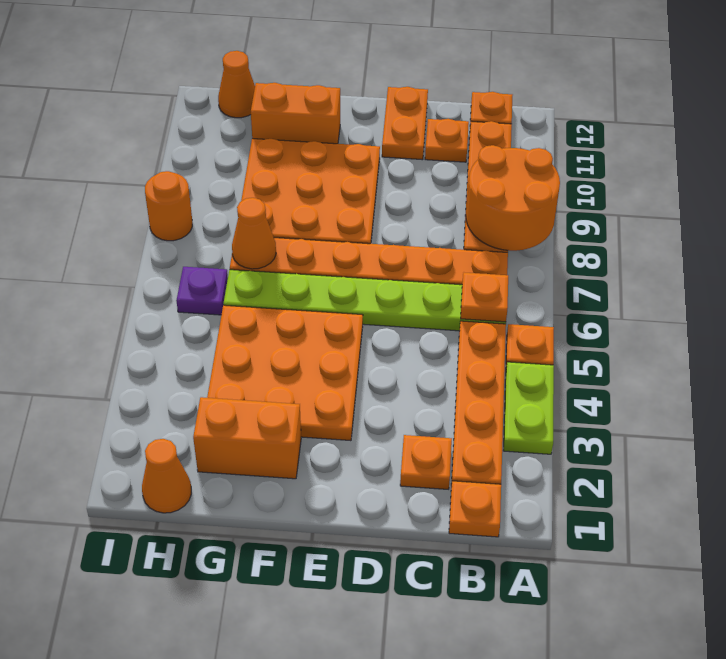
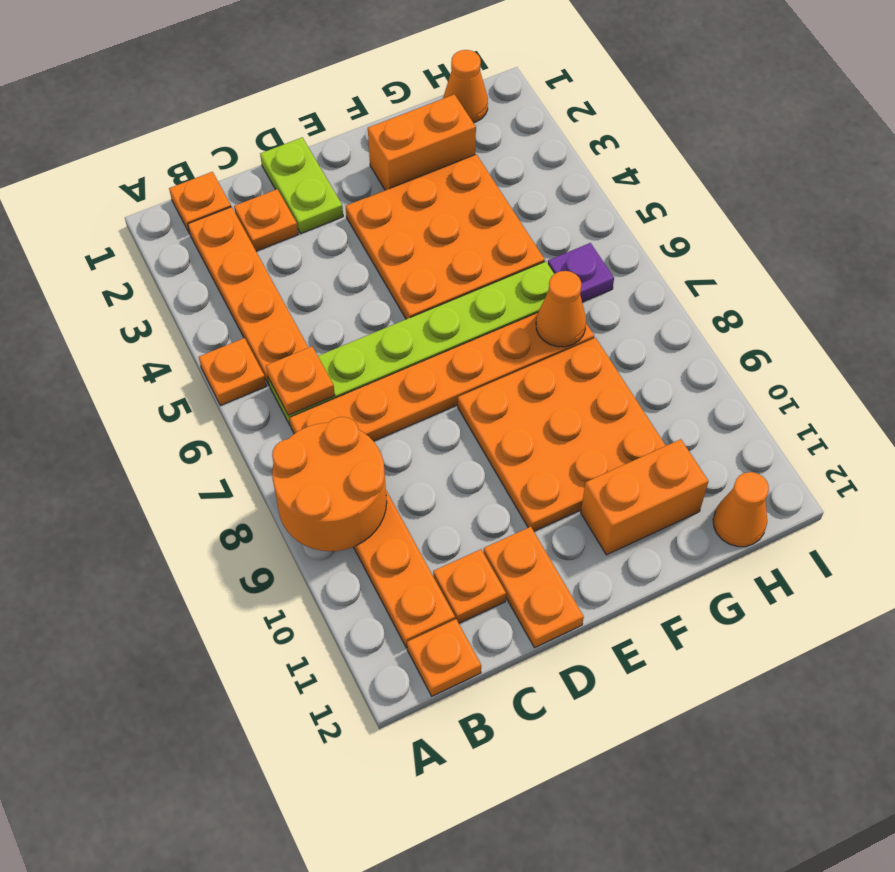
lime plate A3:A4 level 1 -> lime plate D1:D2 level 1
orange round brick I8 level 1 -> none

